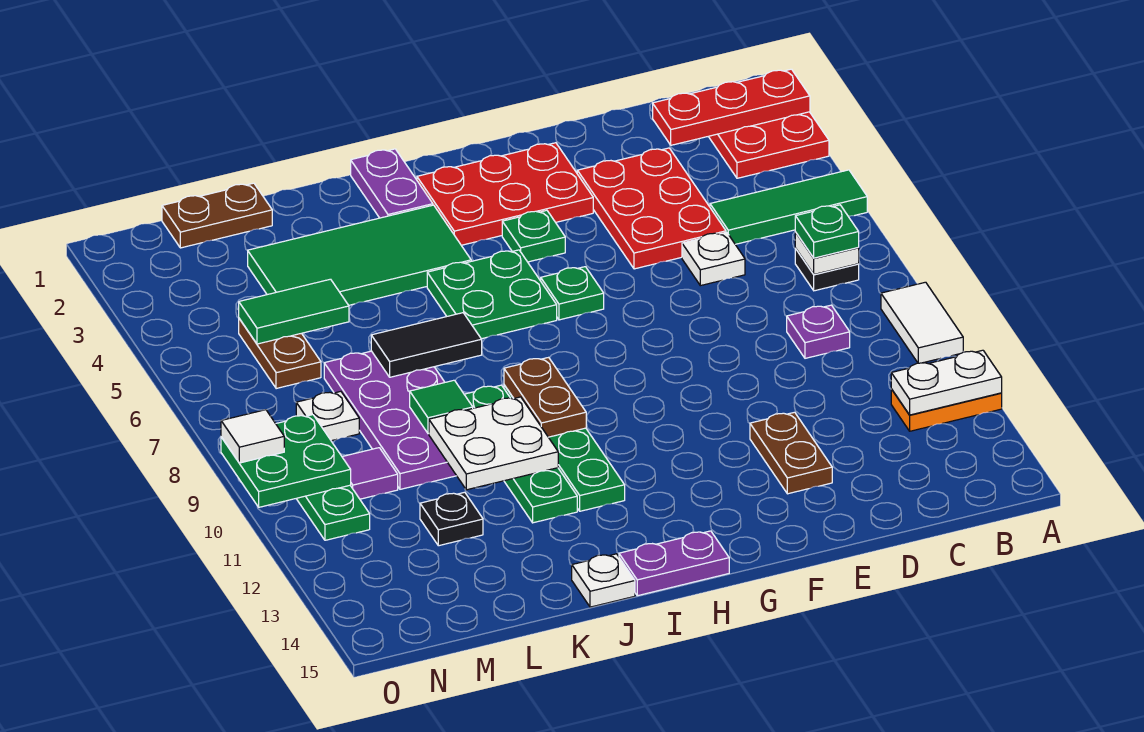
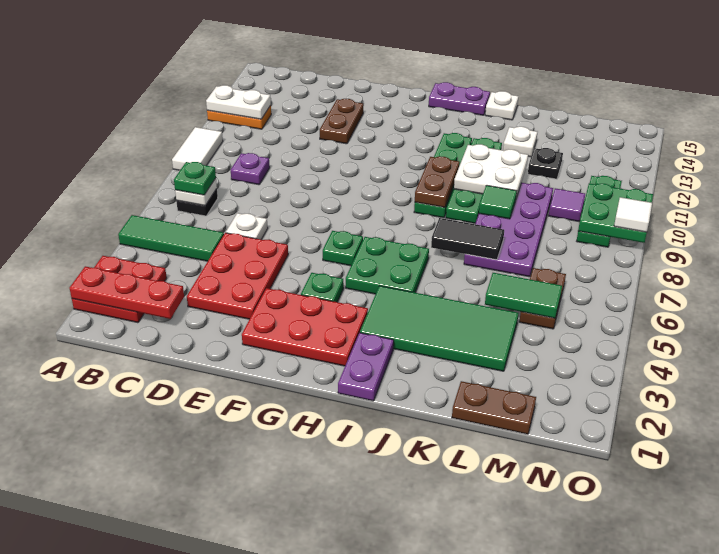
white plate M8 level 1 -> white plate K13 level 1

